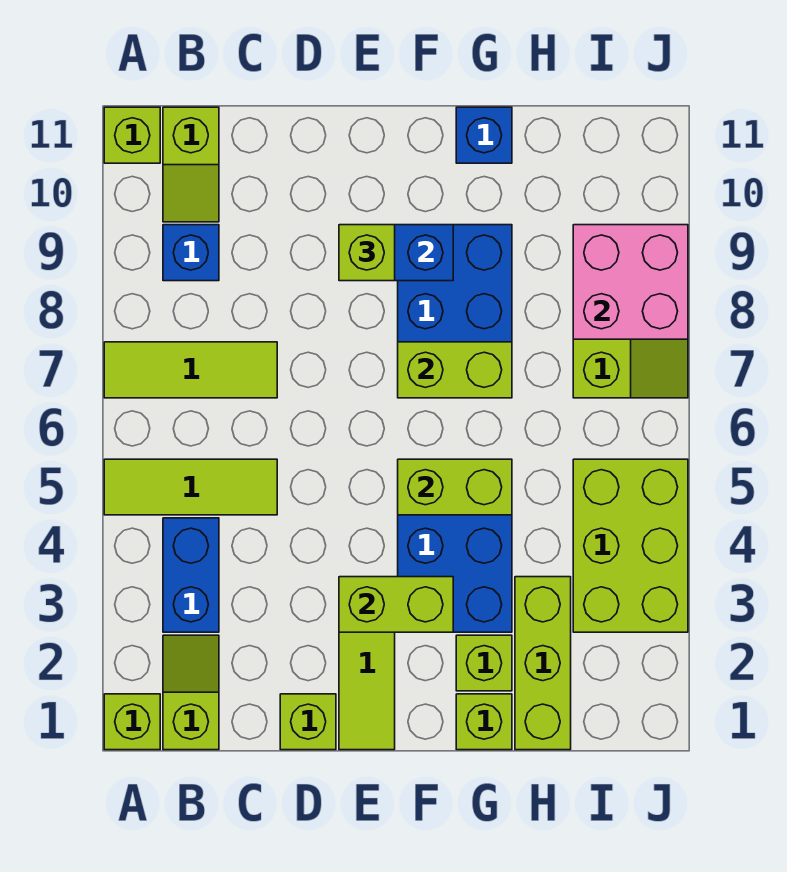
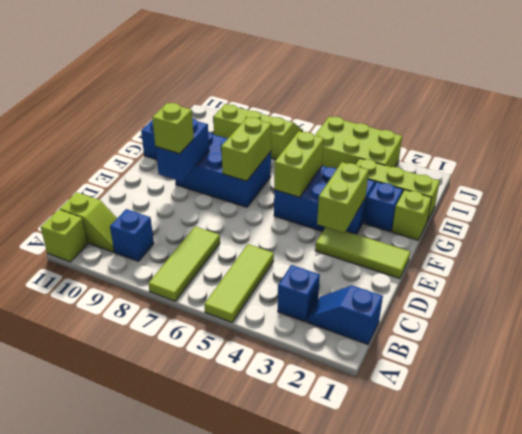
lime brick A1 level 1 -> none
lime slope B1:B2 level 1 top 1 -> blue slope B1:B2 level 1 top 1
blue brick B3:B4 level 1 -> blue brick B3 level 1
lime brick D1 level 1 -> none
lime brick G2 level 1 -> blue brick G2 level 1
pink brick I8:J9 level 2 -> none

